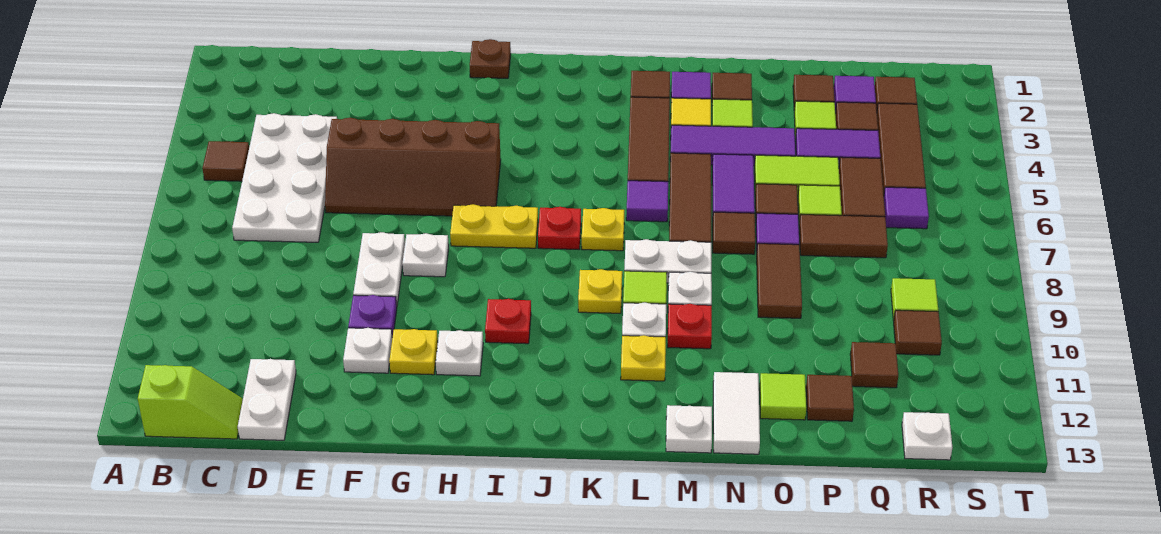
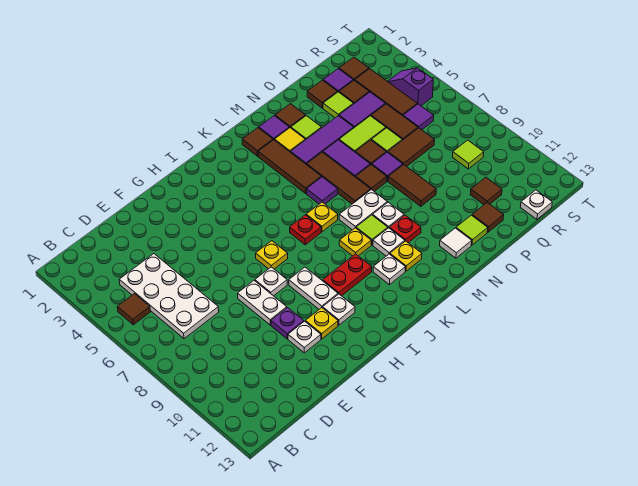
lime slope B13:C13 level 1 top B -> none
white plate D12:D13 level 1 -> white plate H9:H10 level 1
brown slope E5:H6 level 1 top 5 -> none
brown plate H1 level 1 -> none
yellow plate H7:I7 level 1 -> yellow plate H7 level 1
red plate I10 level 1 -> red plate I10:J10 level 1
white plate M13 level 1 -> white plate K11 level 1
white tile N12:N13 level 1 -> white tile N12 level 1
brown tile R10 level 1 -> none
none -> purple slope S4:S5 level 1 top 5

